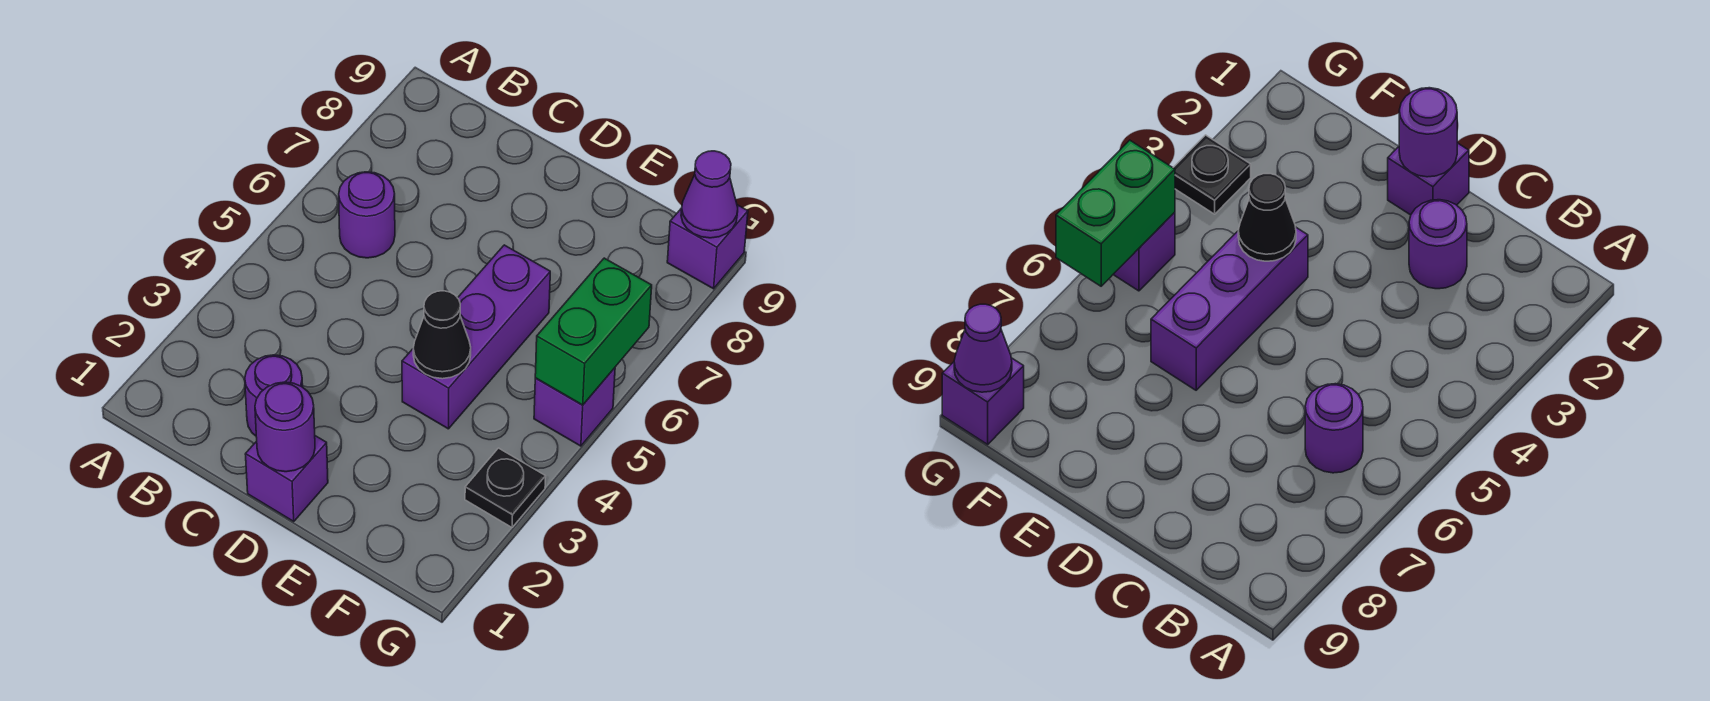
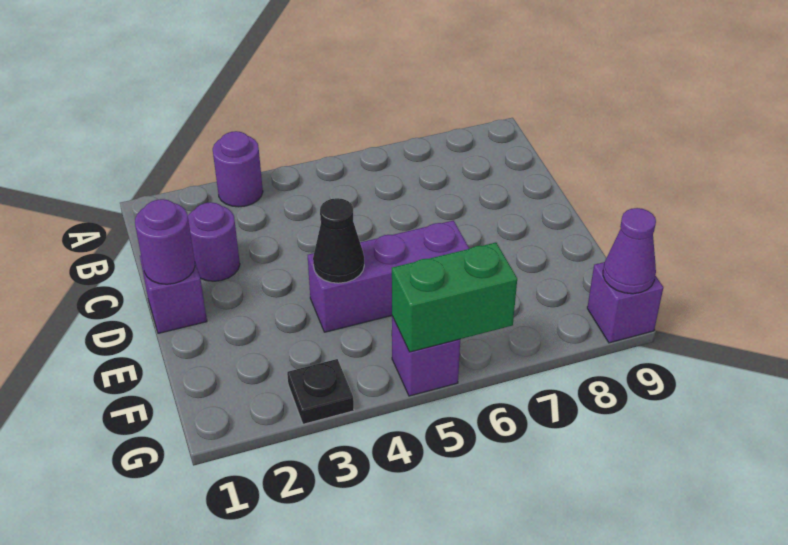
purple round brick B6 level 1 -> purple round brick A3 level 1

